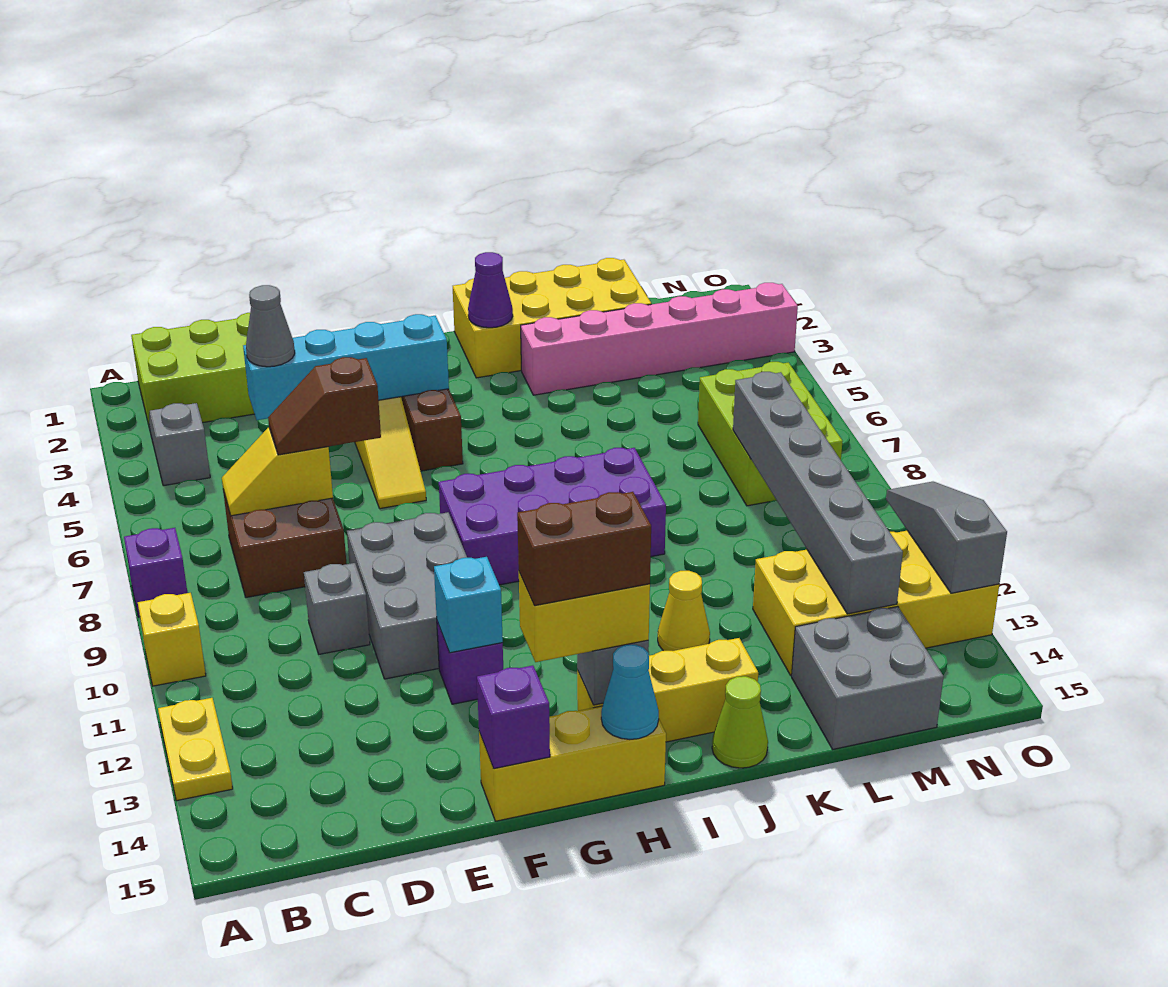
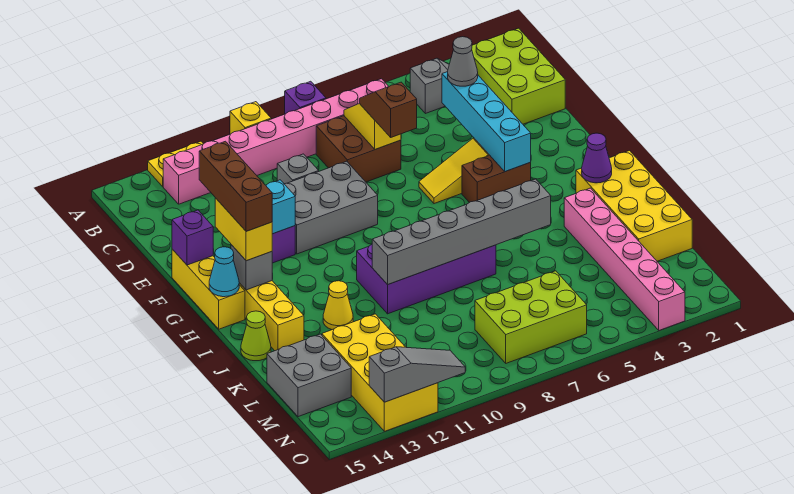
none -> pink brick B6:B13 level 1
purple brick G8:J9 level 1 -> purple brick I7:J10 level 1
brown brick G14:H14 level 4 -> brown brick F14:H14 level 4
grey brick M8:M13 level 2 -> grey brick J5:J10 level 2

